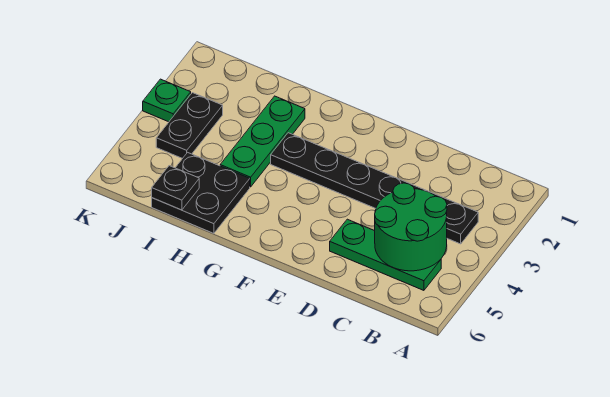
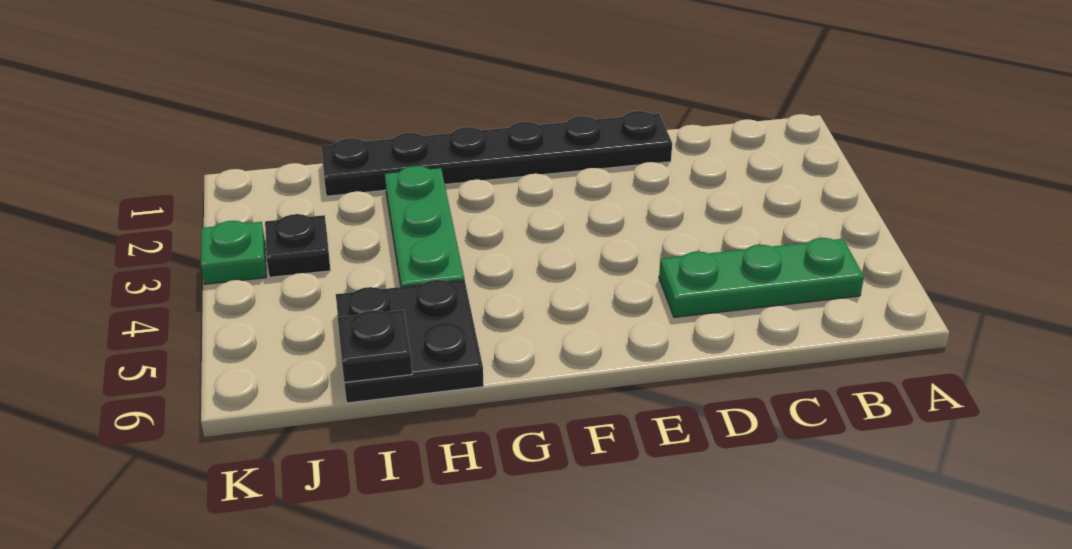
black plate B3:G3 level 1 -> black plate D1:I1 level 1
green round brick B4:C5 level 2 -> none
black plate J3:J4 level 1 -> black plate J3 level 1

